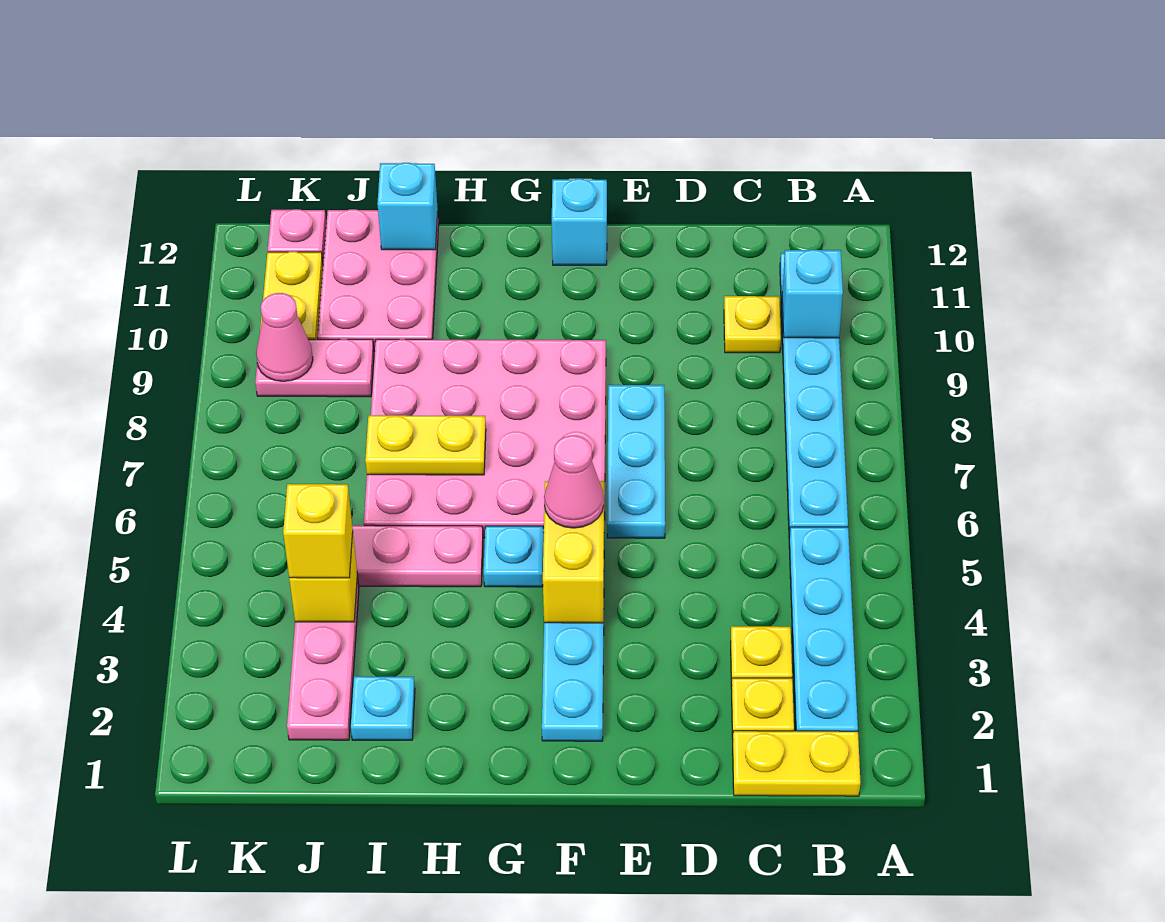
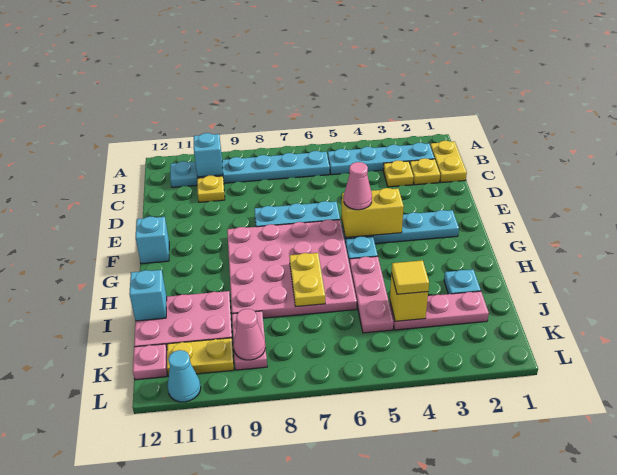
yellow brick J4 level 3 -> yellow tile J4 level 3
none -> cyan cone L11 level 1

